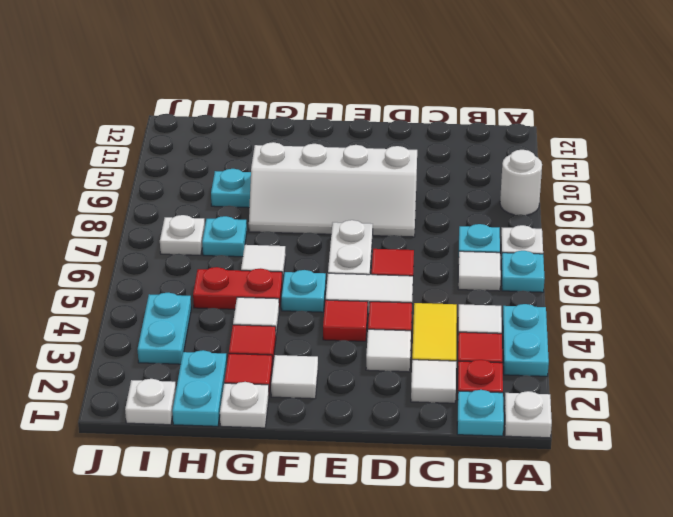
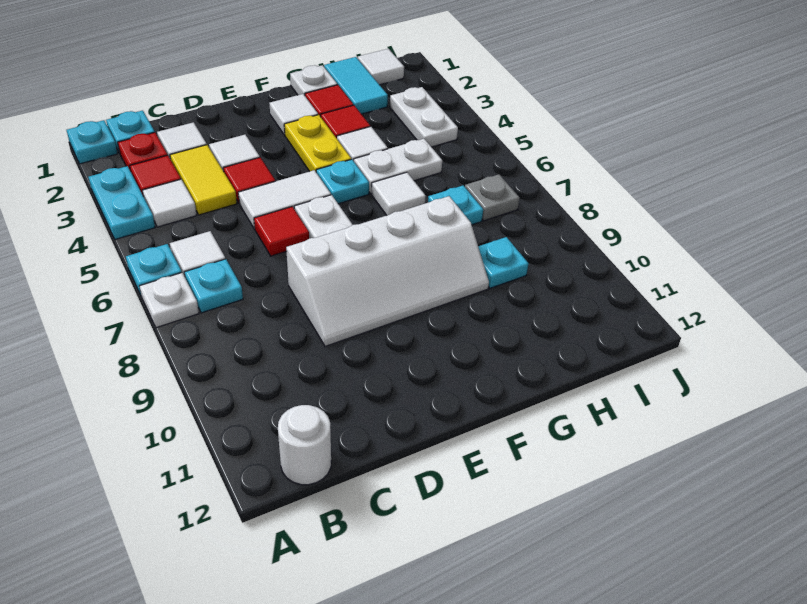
white plate A1 level 1 -> cyan plate A1 level 1
white round brick A9 level 1 -> white round brick B12 level 1
white slope D8:G9 level 1 top 9 -> white slope D8:G9 level 1 top 8
red tile E4 level 1 -> none
none -> yellow plate F3:F4 level 1
red plate G5:H5 level 1 -> white plate G5:H5 level 1
cyan plate H1:H2 level 1 -> cyan tile H1:H2 level 1
white plate I1 level 1 -> white tile I1 level 1
cyan plate I3:I4 level 1 -> white plate I3:I4 level 1
white plate I7 level 1 -> grey plate I7 level 1

